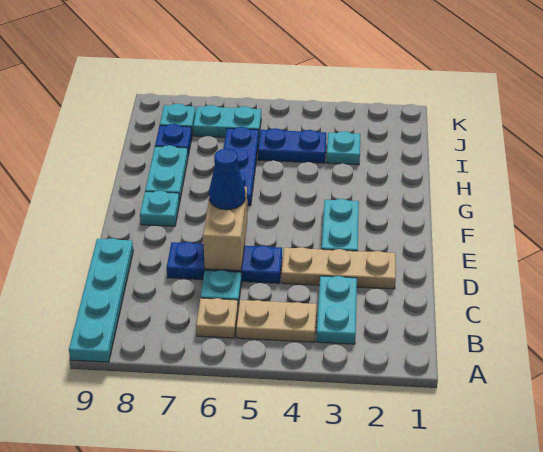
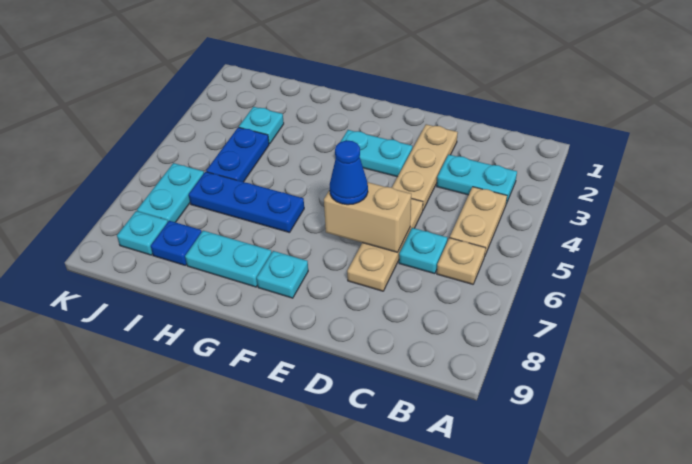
cyan plate A9:D9 level 1 -> none
blue plate D5:D7 level 1 -> tan plate D5:D7 level 1

